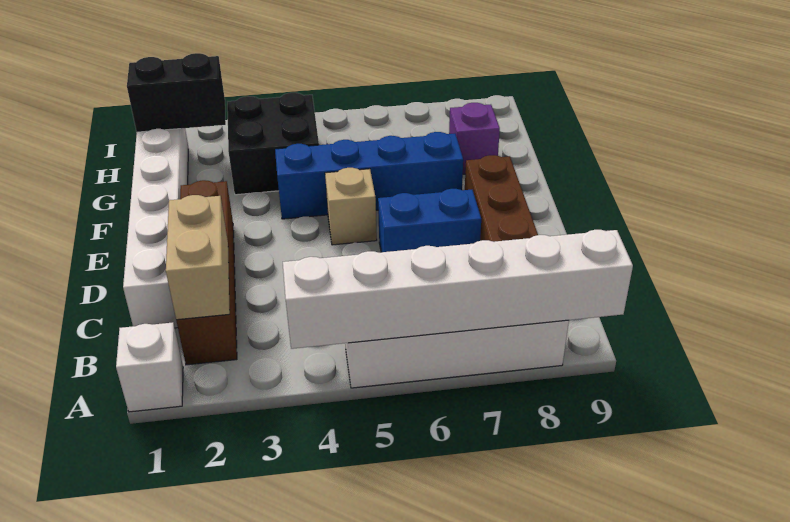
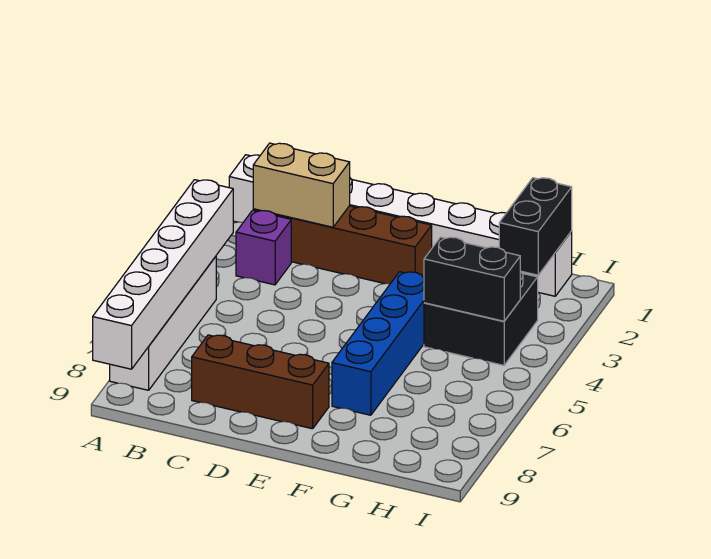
blue brick D6:D7 level 1 -> none
tan brick E5 level 1 -> none
none -> black brick G4:H4 level 2
purple brick G8 level 1 -> purple brick B3 level 1

